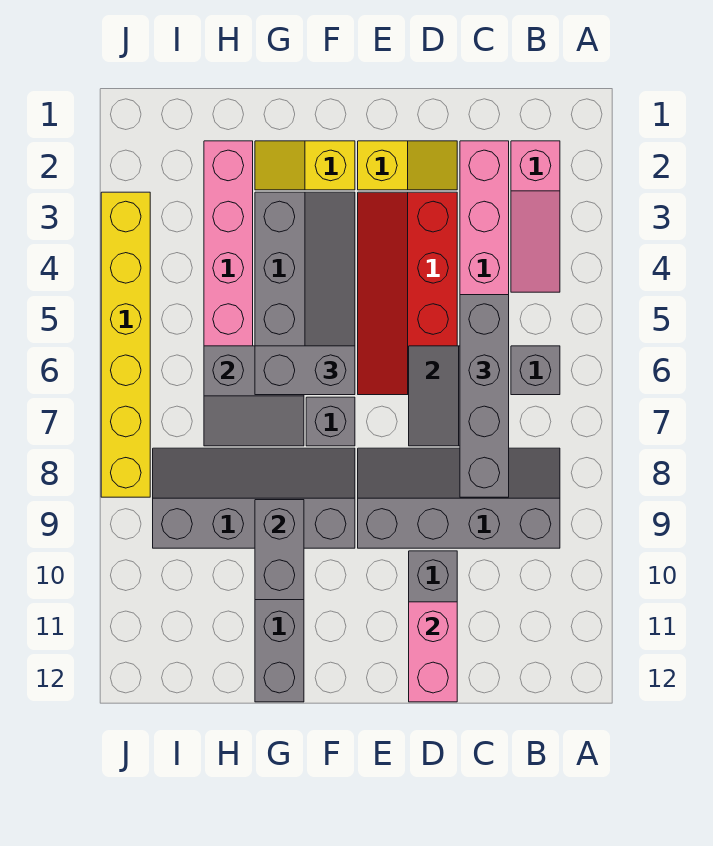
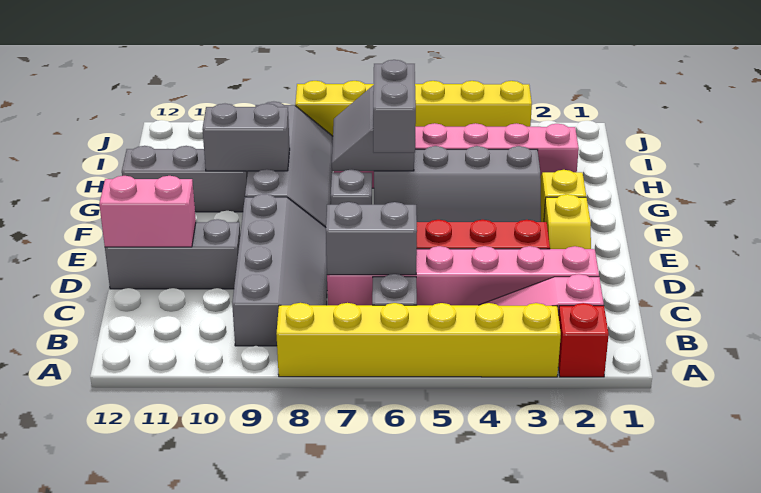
none -> red brick A2 level 1
none -> yellow brick A3:A8 level 1
grey brick C5:C8 level 3 -> none

